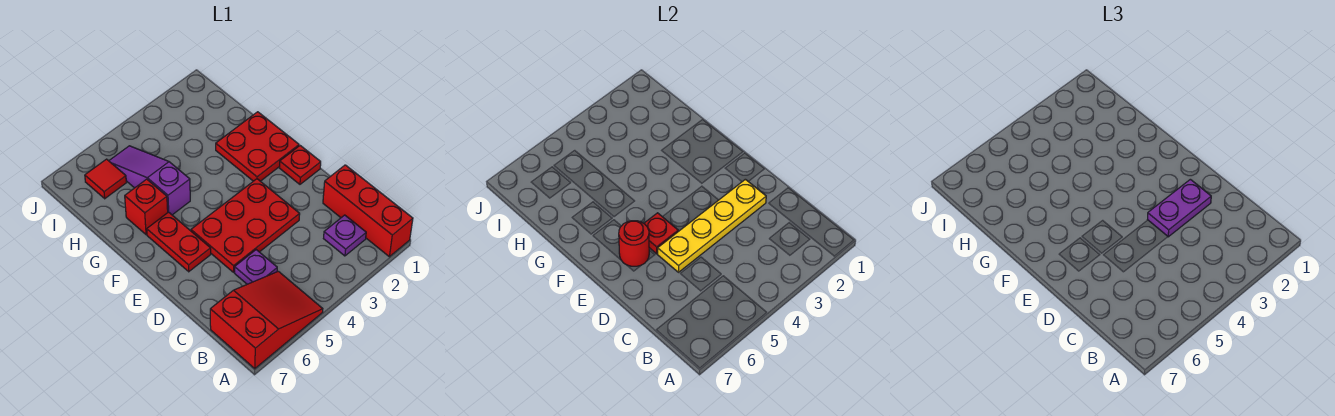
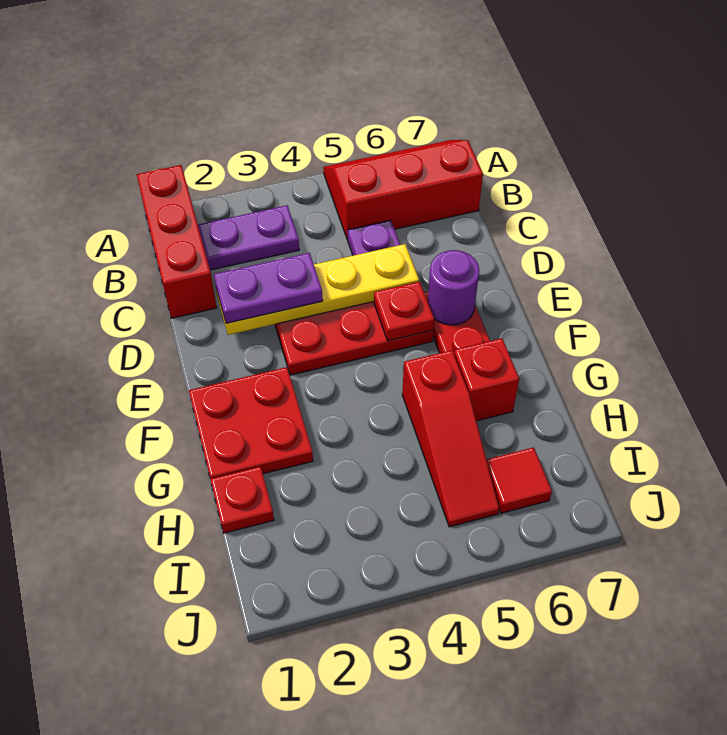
red slope A5:B7 level 1 top 7 -> red slope A5:B7 level 1 top B
purple plate B2 level 1 -> purple plate B2:B3 level 1
red plate E1 level 1 -> red plate H1 level 1
red round brick E6 level 2 -> purple round brick E6 level 2
purple slope G5:I5 level 1 top G -> red slope G5:I5 level 1 top G

